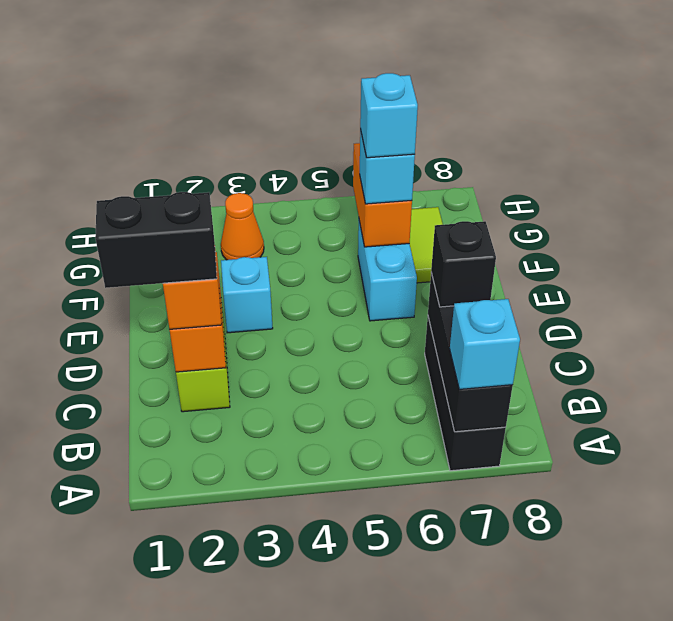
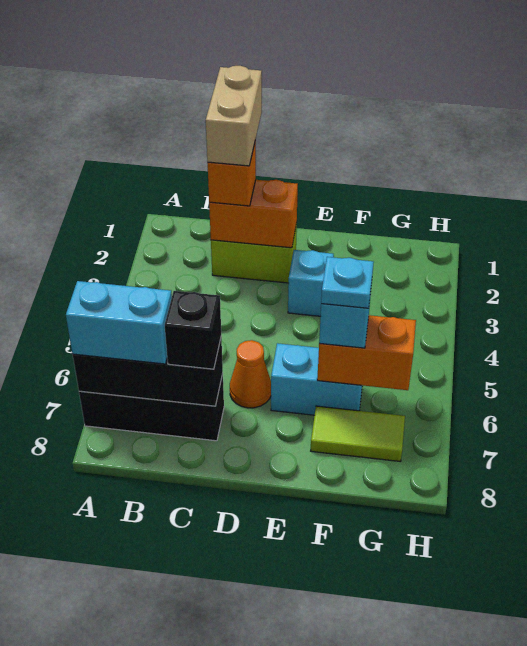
cyan brick A7 level 3 -> cyan brick A7:B7 level 3
black brick C1:C2 level 4 -> tan brick C1:C2 level 4
cyan brick F6 level 4 -> cyan plate F6 level 4
orange cone G3 level 1 -> orange cone D6 level 1

